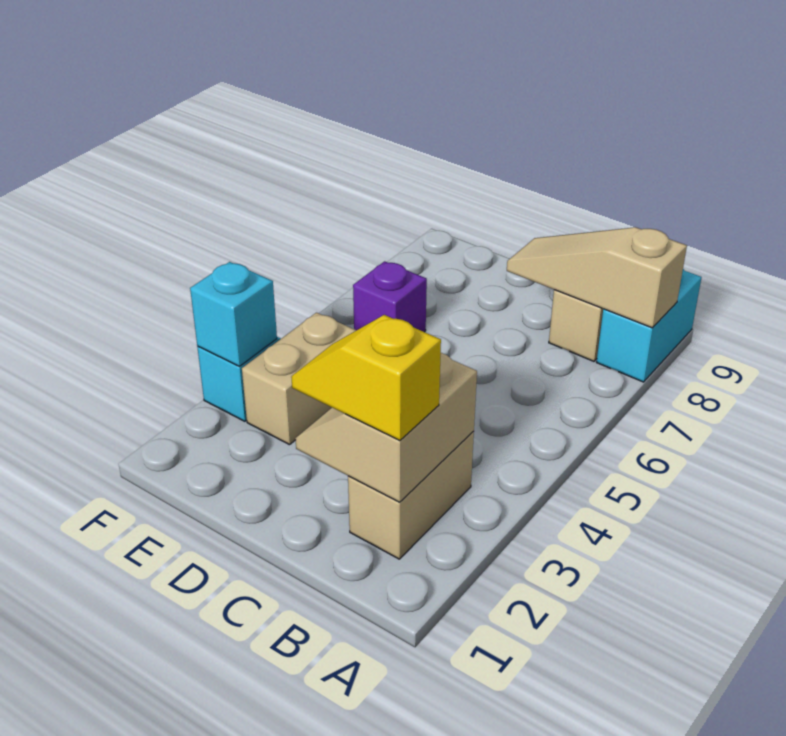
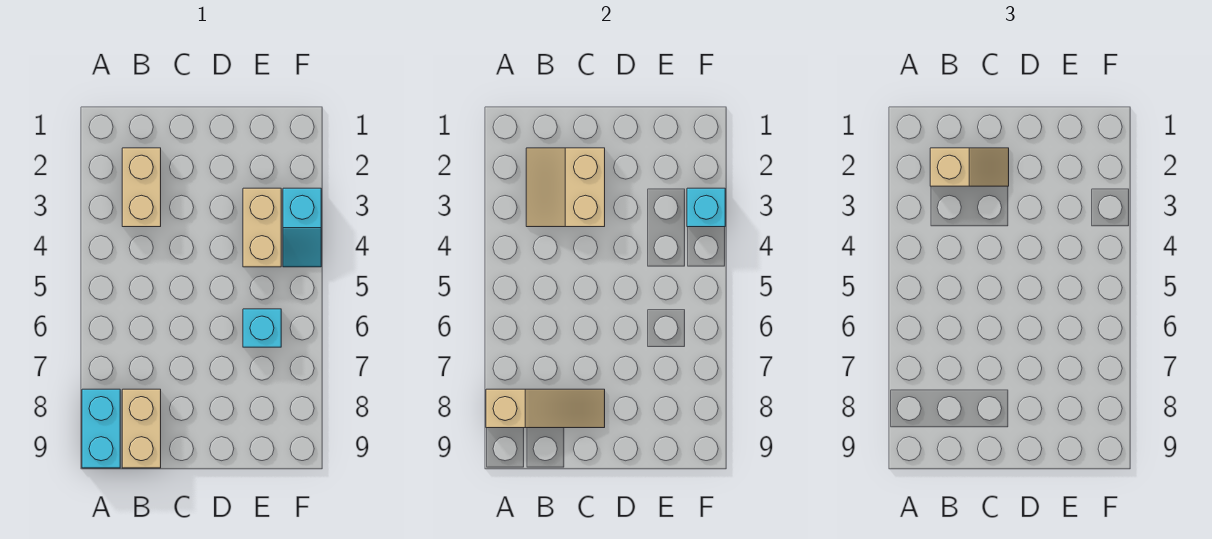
tan slope B2:C3 level 2 top B -> tan slope B2:C3 level 2 top C
yellow slope B2:C2 level 3 top B -> tan slope B2:C2 level 3 top B
purple brick E6 level 1 -> cyan brick E6 level 1

